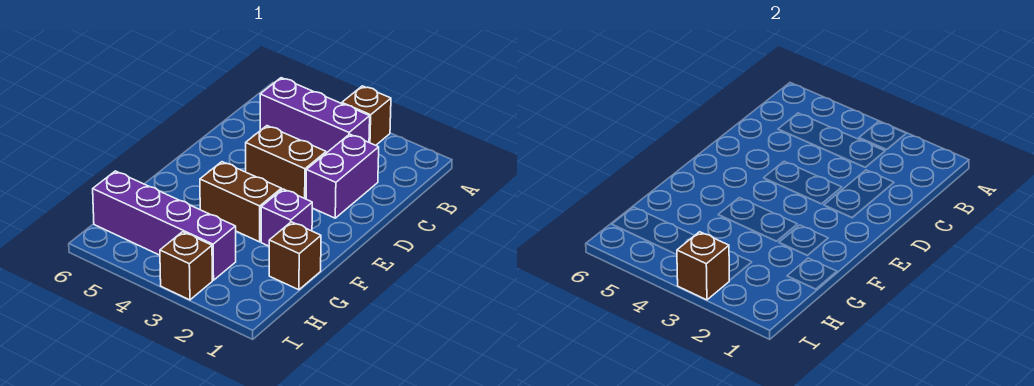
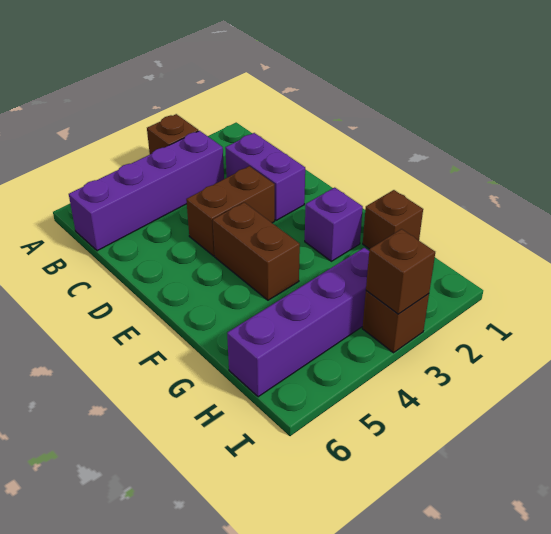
purple brick B3:B5 level 1 -> purple brick B3:B6 level 1
brown brick F3:F4 level 1 -> brown brick E4:F4 level 1

